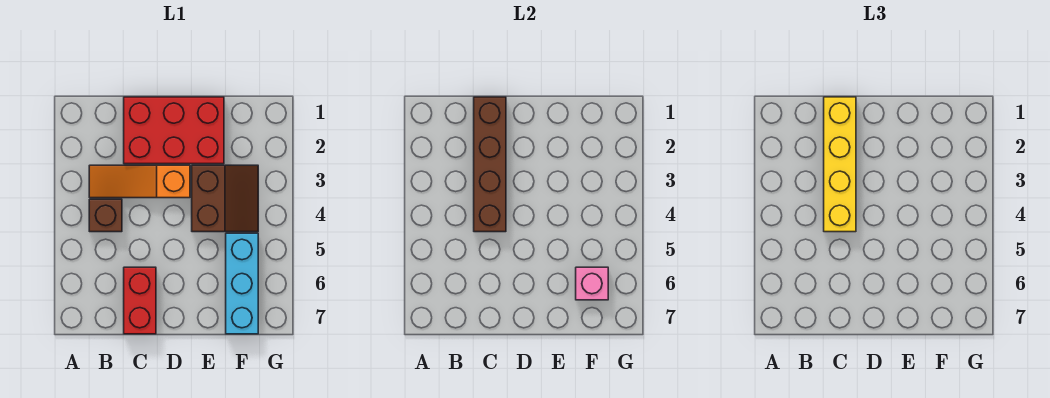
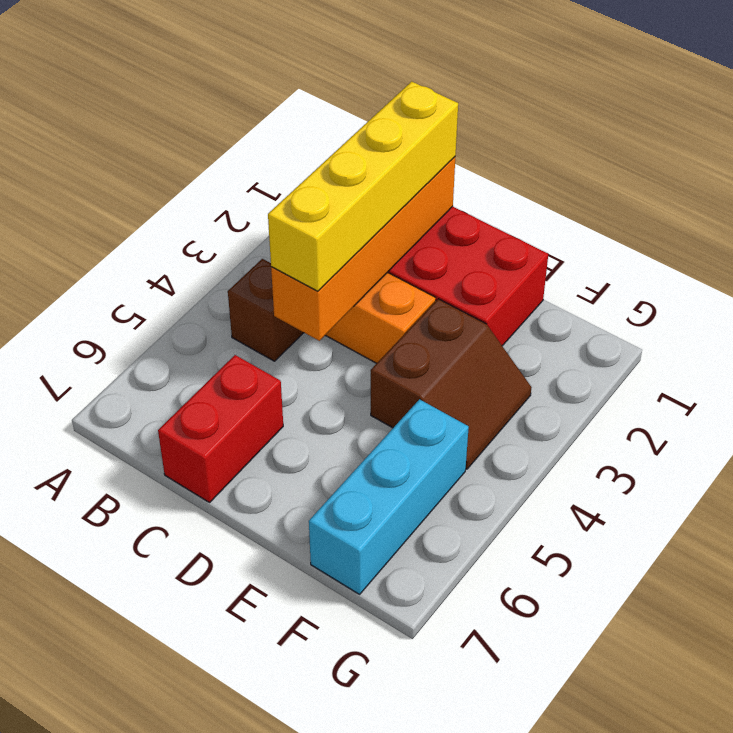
brown brick C1:C4 level 2 -> orange brick C1:C4 level 2
pink brick F6 level 2 -> none

